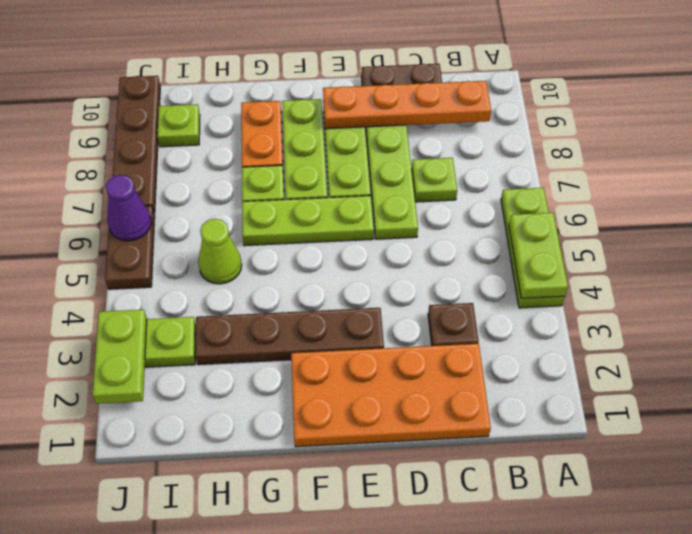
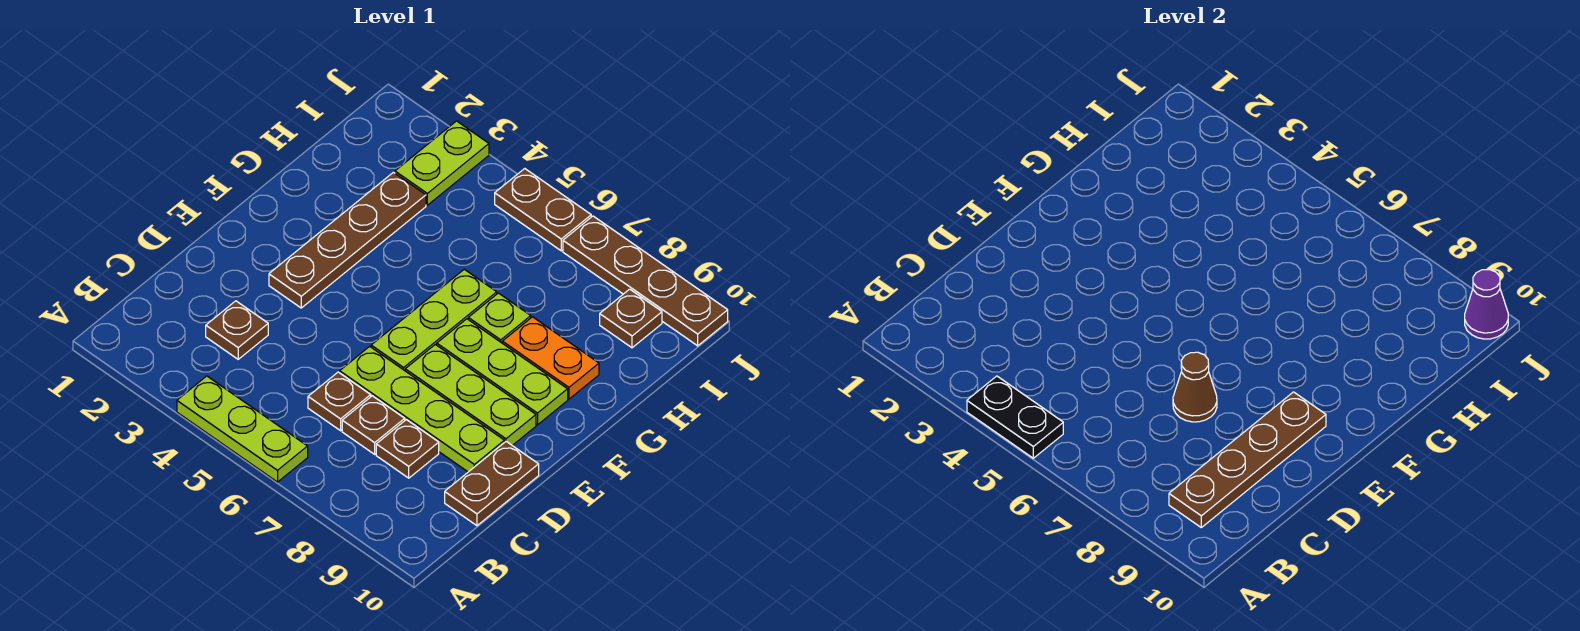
lime plate A4:A5 level 2 -> black plate A4:A5 level 2
orange plate B9:E9 level 2 -> brown plate B9:E9 level 2
orange plate C1:F2 level 1 -> none
none -> brown plate C6 level 1
lime plate C7 level 1 -> brown plate C7 level 1
none -> brown plate C8 level 1
none -> brown cone D7 level 2
lime cone H5 level 1 -> none
lime plate I9 level 1 -> brown plate I9 level 1
lime plate J2:J3 level 2 -> none
purple cone J6 level 2 -> purple cone J10 level 2

